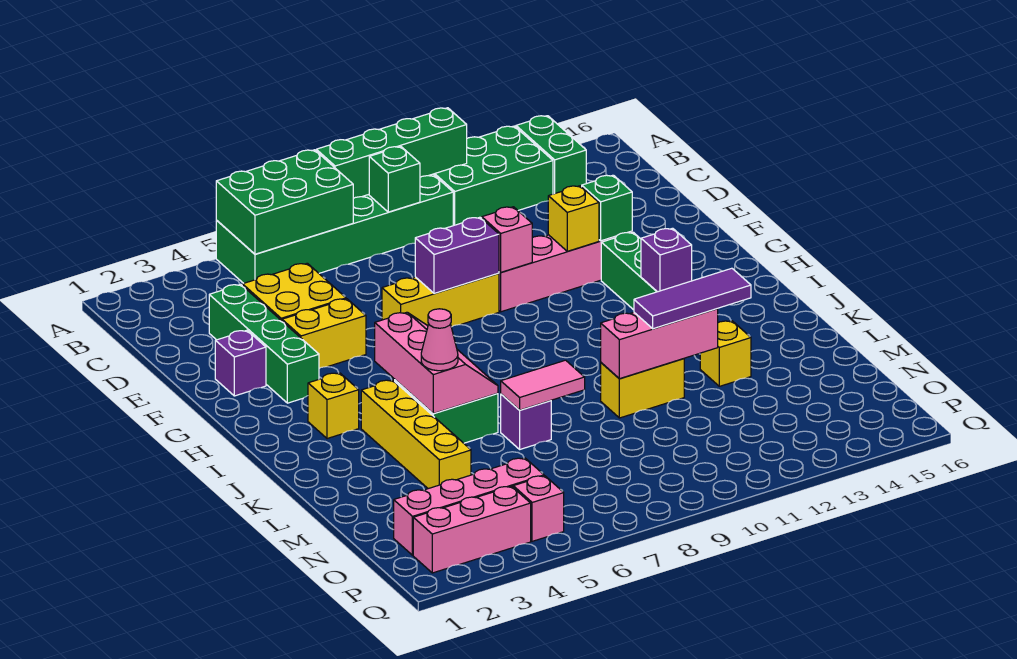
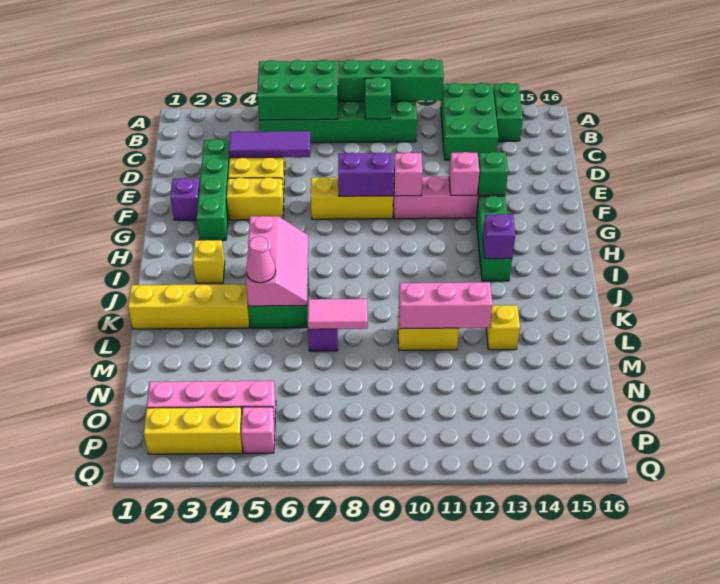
green brick A11:B13 level 1 -> green brick A12:C13 level 1
yellow brick F12 level 2 -> pink brick F12 level 2
yellow brick J4:M4 level 1 -> yellow brick K1:K4 level 1
purple tile L11:L13 level 3 -> purple tile D4:D6 level 2
pink brick P2:P4 level 1 -> yellow brick P2:P4 level 1

